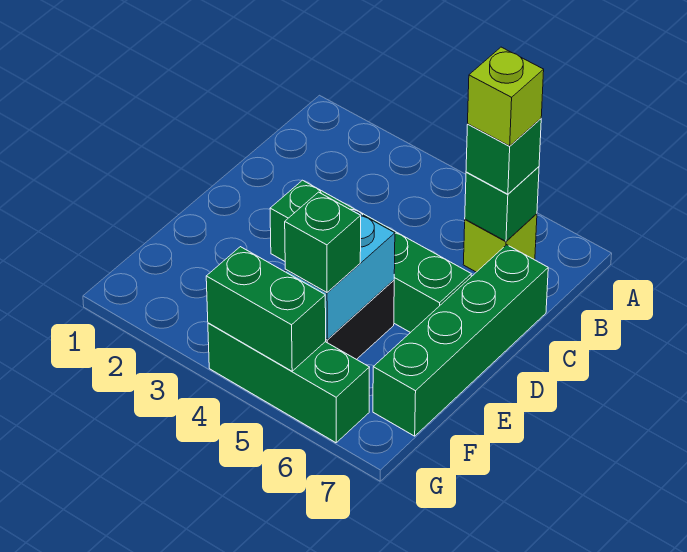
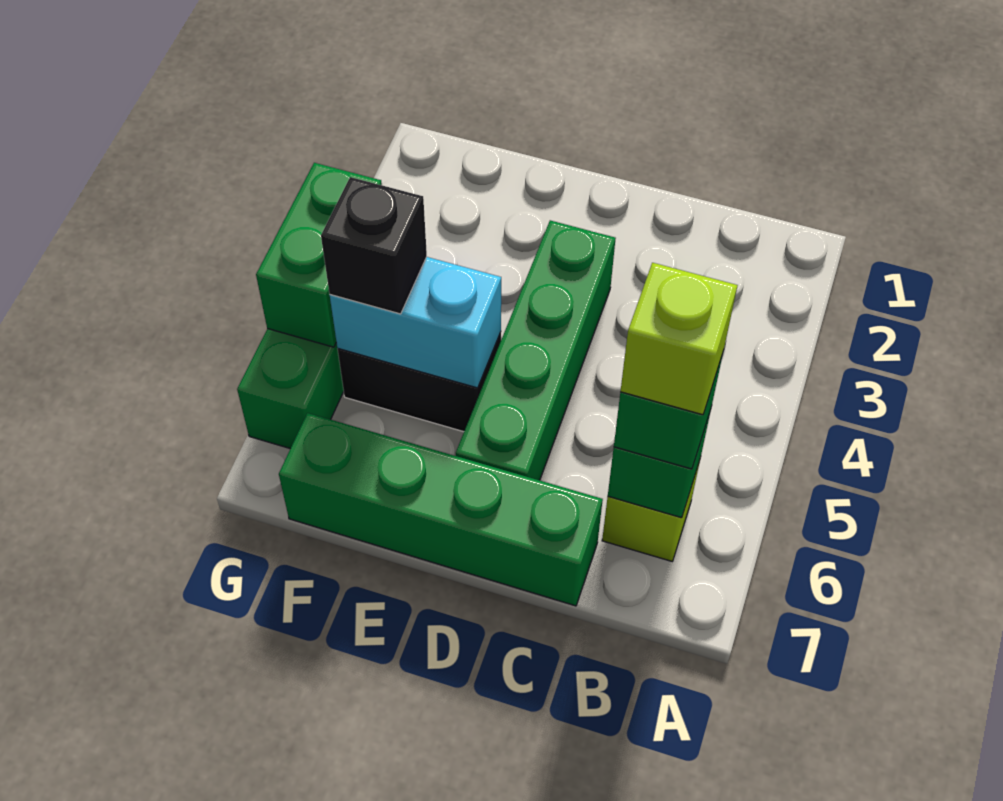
green brick F5 level 3 -> black brick F5 level 3

